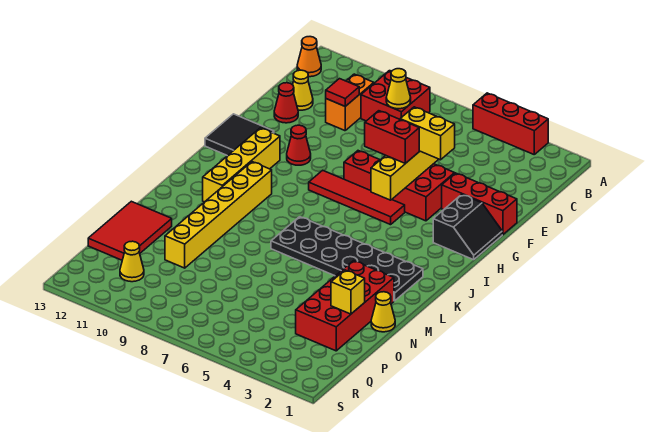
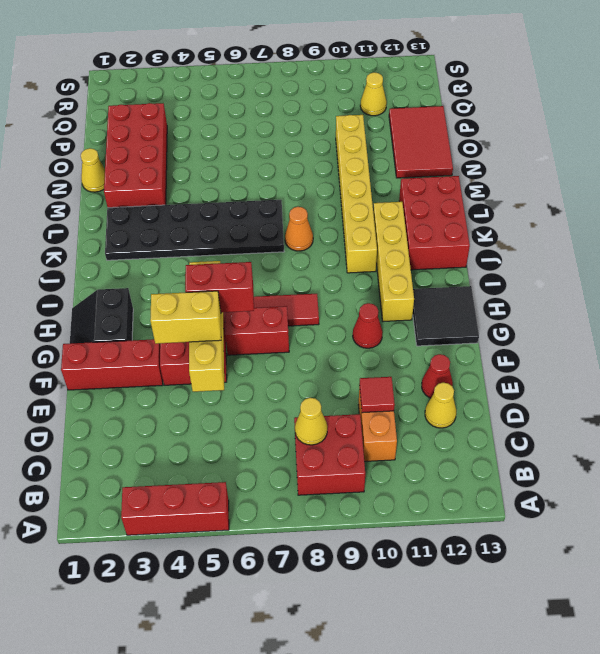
orange cone B13 level 1 -> orange cone K8 level 1
none -> red brick J12:L13 level 1
yellow brick O2 level 2 -> none

